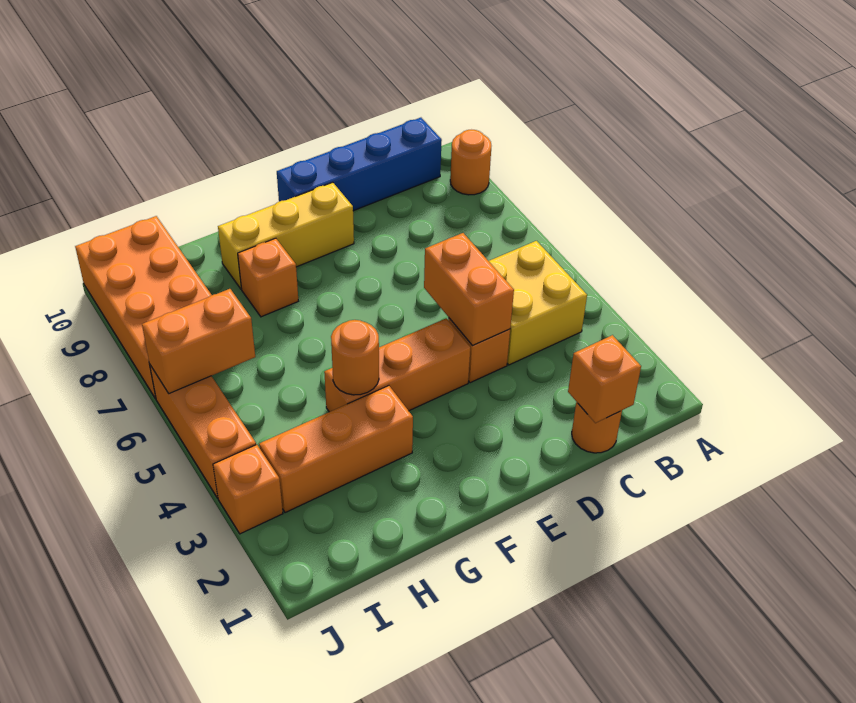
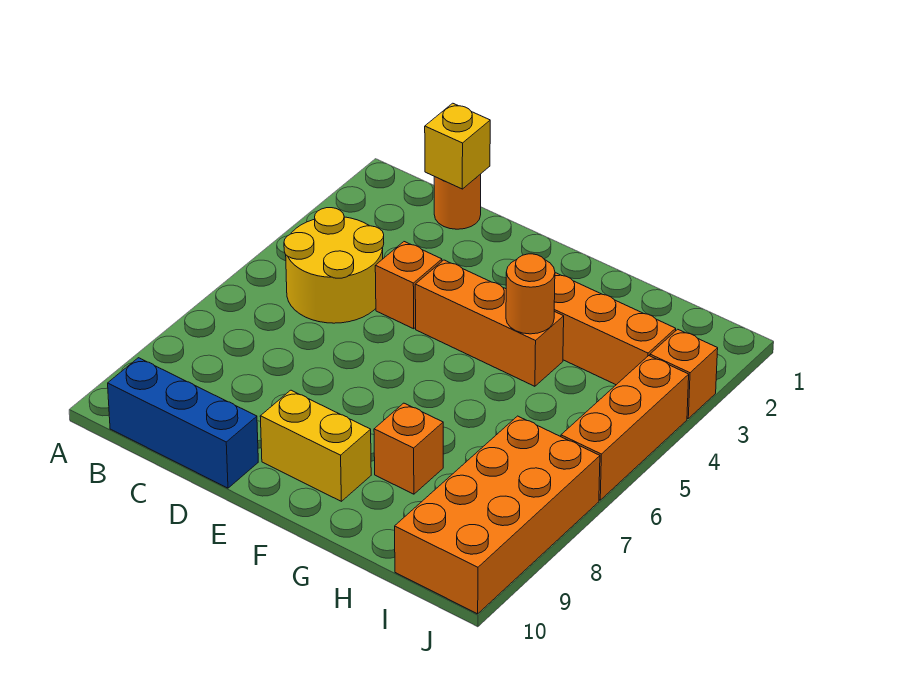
orange round brick A9 level 1 -> none
yellow brick B4:C5 level 1 -> yellow round brick B4:C5 level 1
blue brick B10:E10 level 1 -> blue brick B10:D10 level 1
orange brick C1 level 2 -> yellow brick C1 level 2
orange brick D4:D5 level 2 -> none
yellow brick E9:G9 level 1 -> yellow brick E9:F9 level 1
orange brick I6:J6 level 2 -> none

